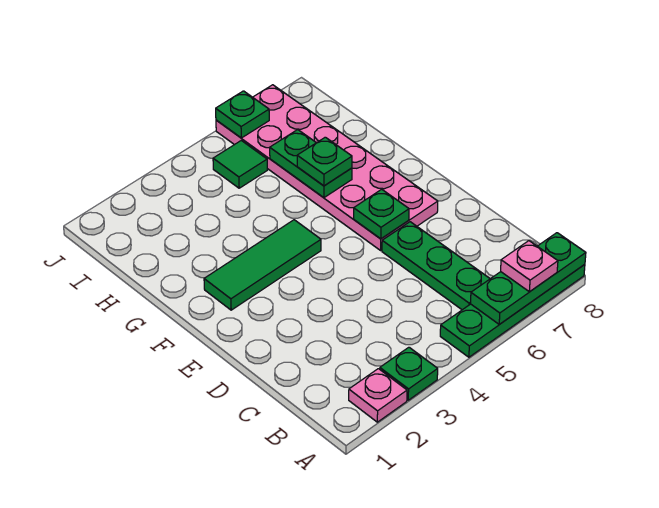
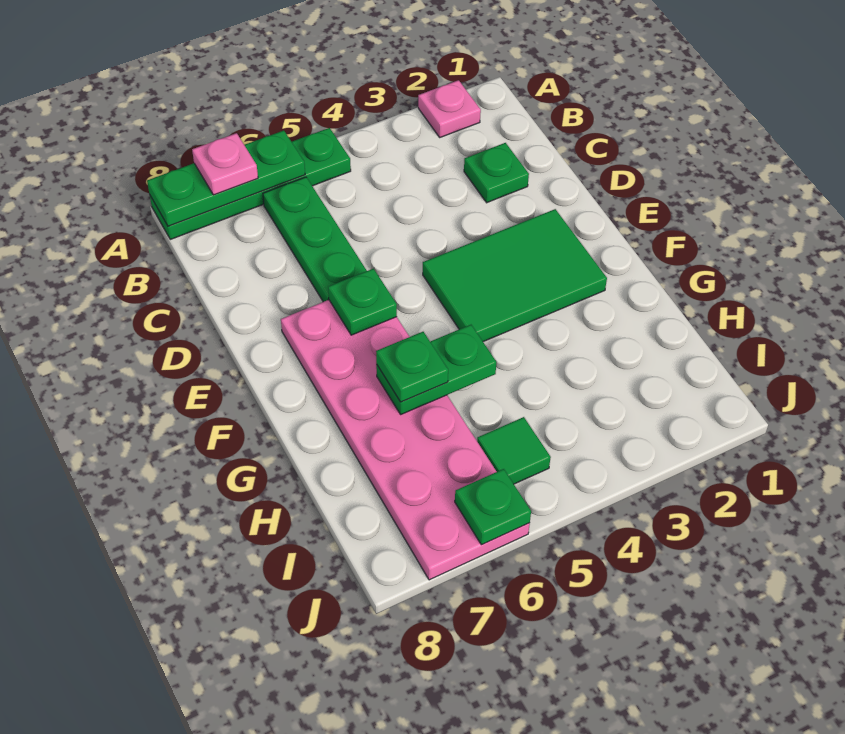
green plate A3 level 1 -> green plate C2 level 1
green tile F2:F4 level 1 -> green tile E2:F4 level 1
green plate G6:H6 level 2 -> green plate G5:G6 level 2

